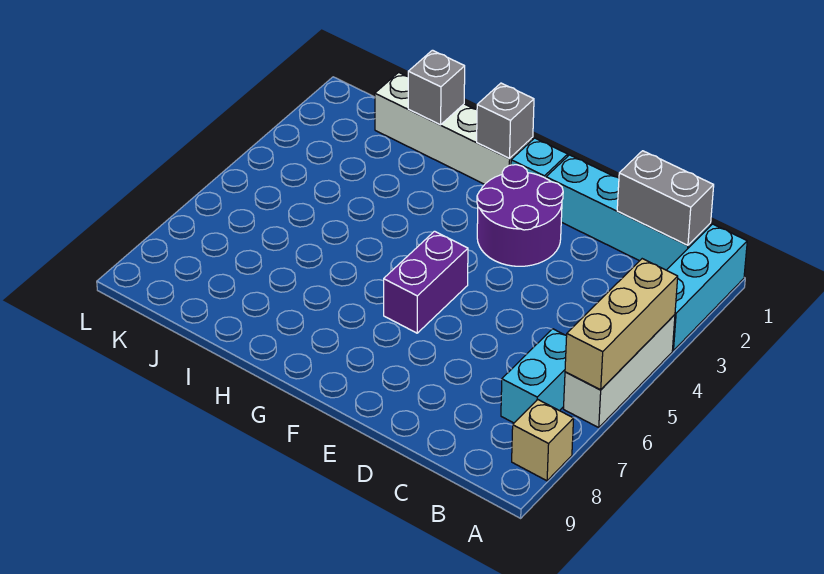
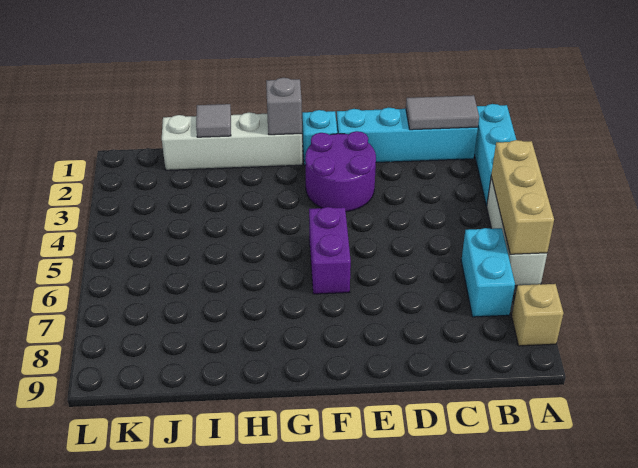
grey brick B1:C1 level 2 -> grey tile B1:C1 level 2
grey brick I1 level 2 -> grey tile I1 level 2

